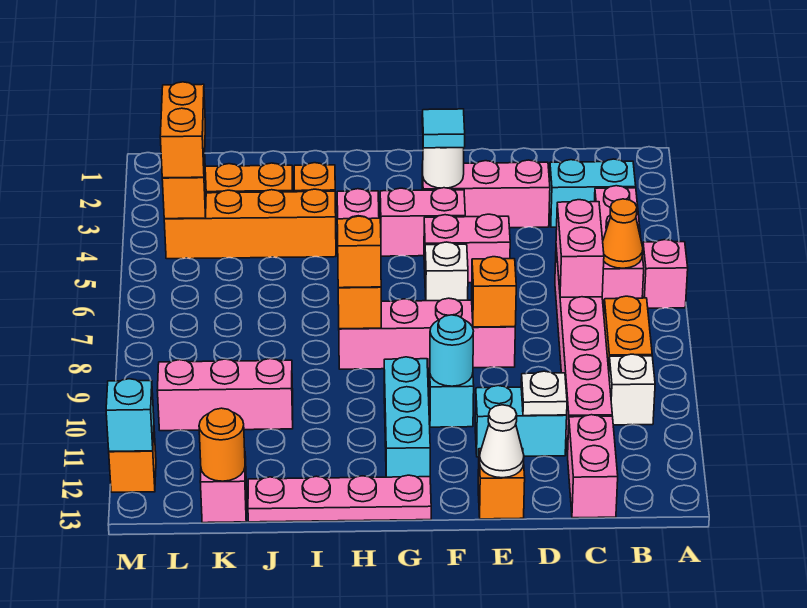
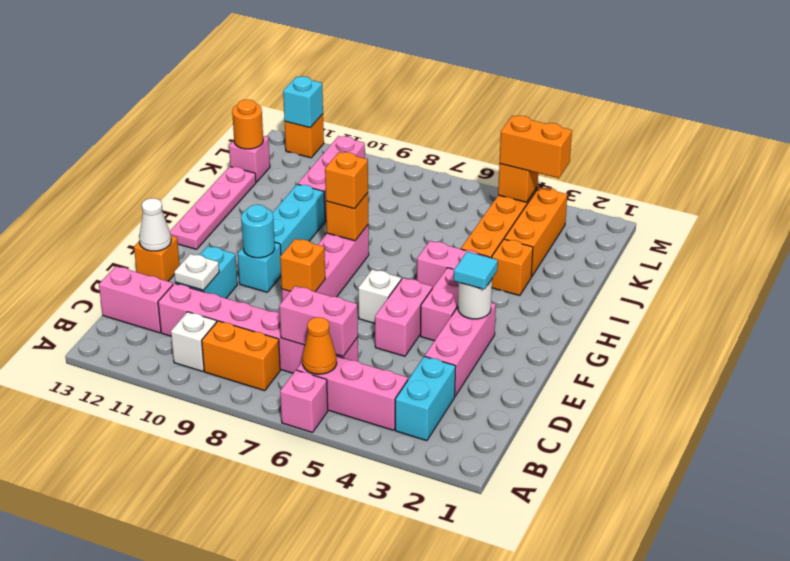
cyan brick G10:G12 level 1 -> cyan brick G10:I10 level 1

